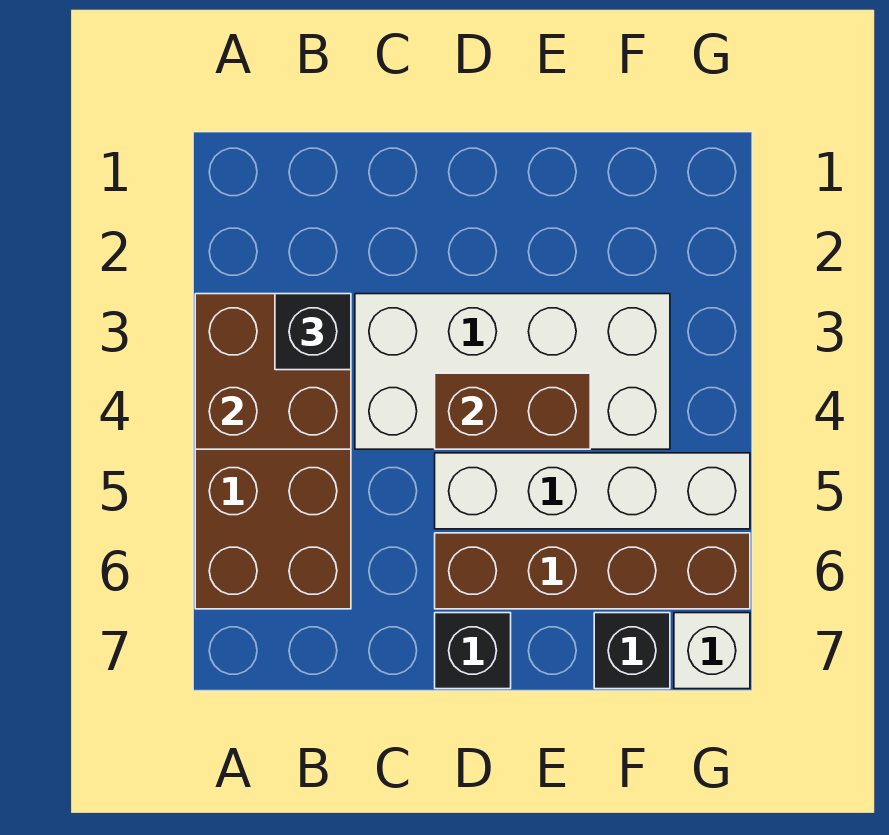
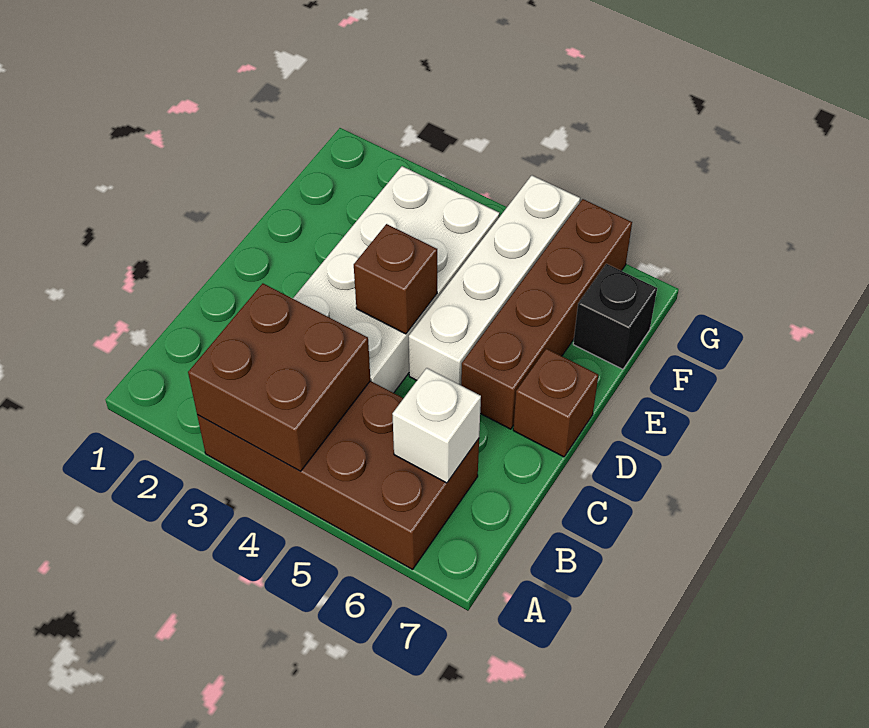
black brick B3 level 3 -> none
brown brick D4:E4 level 2 -> brown brick D4 level 2
black brick D7 level 1 -> brown brick D7 level 1
white brick G7 level 1 -> white brick B6 level 2

